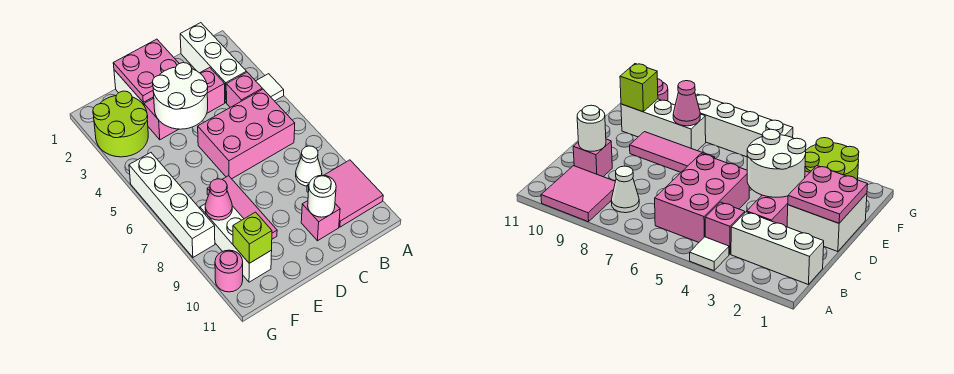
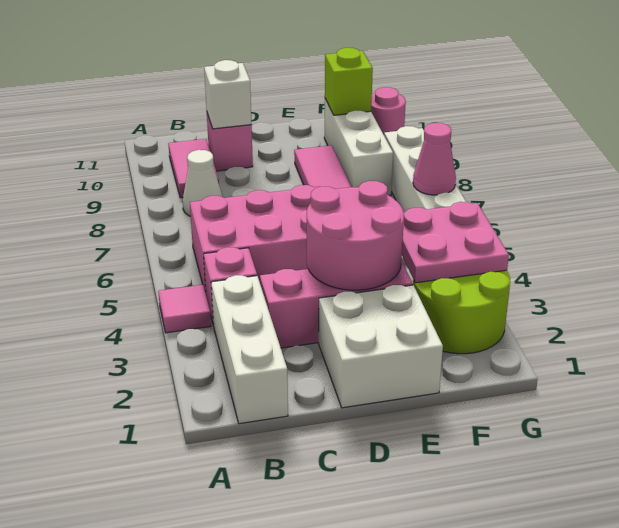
white tile A4 level 1 -> pink tile A4 level 1
pink tile A9:B10 level 1 -> pink tile B9:B10 level 1
white round brick C10 level 2 -> white brick C10 level 2
pink plate D1:E2 level 2 -> pink plate F3:G4 level 2
white round brick D3:E4 level 2 -> pink round brick D3:E4 level 2
pink cone F8 level 2 -> pink cone G6 level 2

